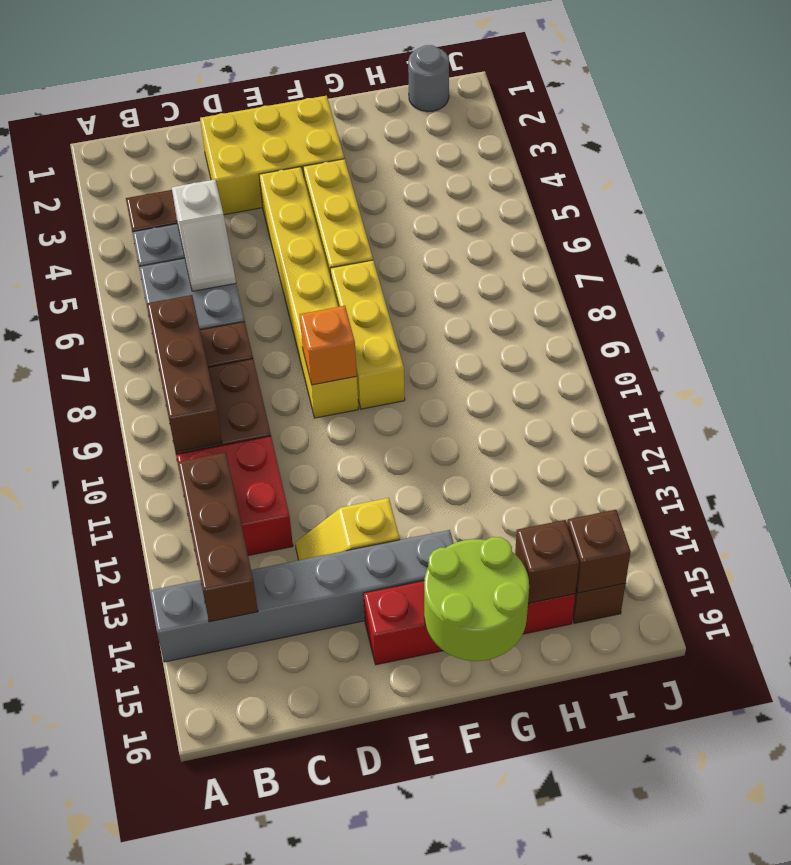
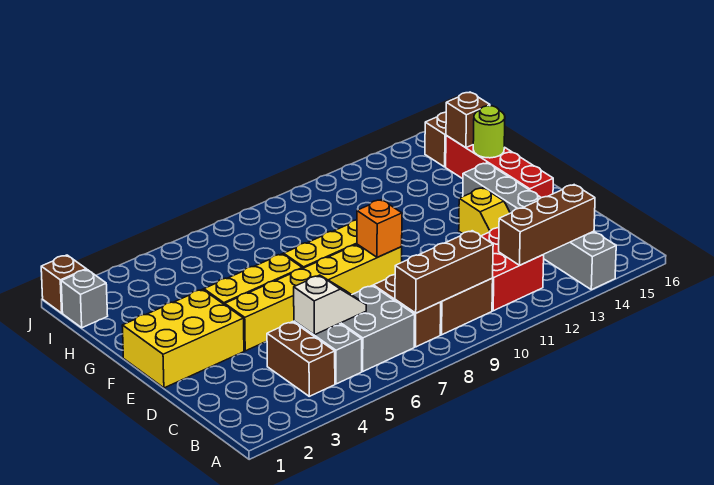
yellow brick D2:F3 level 1 -> yellow brick E1:F3 level 1
lime round brick F15:G16 level 2 -> lime round brick G15 level 2
grey round brick I1 level 1 -> grey brick I1 level 1
brown brick I15 level 2 -> brown brick J1 level 1

